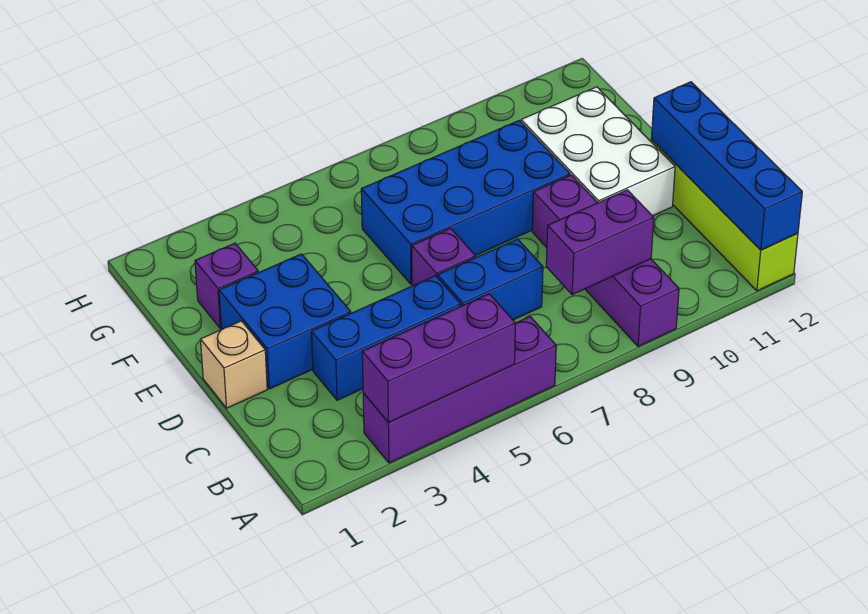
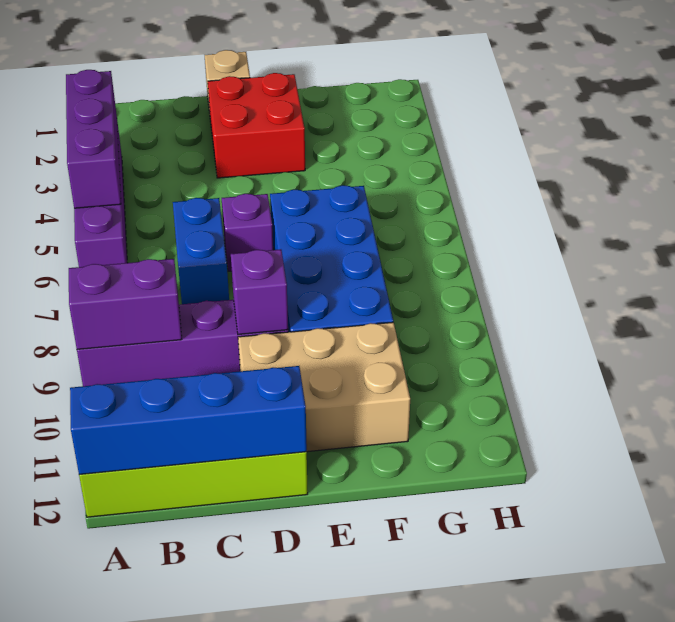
purple brick B8:B9 level 2 -> purple brick A9:B9 level 2
blue brick C3:C5 level 1 -> none
blue brick D2:E3 level 1 -> red brick D2:E3 level 1
white brick D10:F11 level 1 -> tan brick D10:F11 level 1
purple brick F2 level 1 -> purple brick D9 level 2

